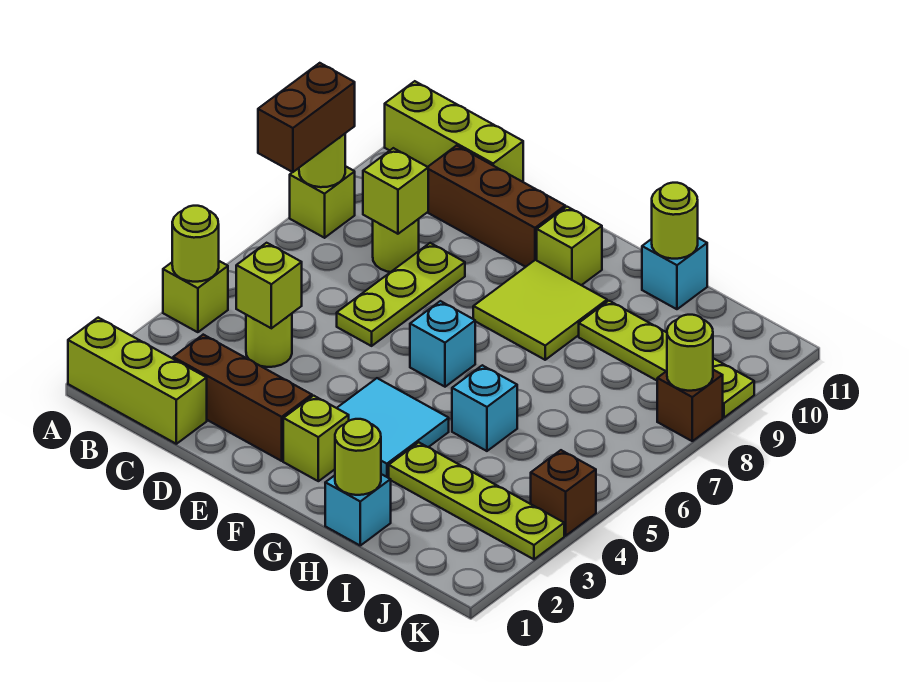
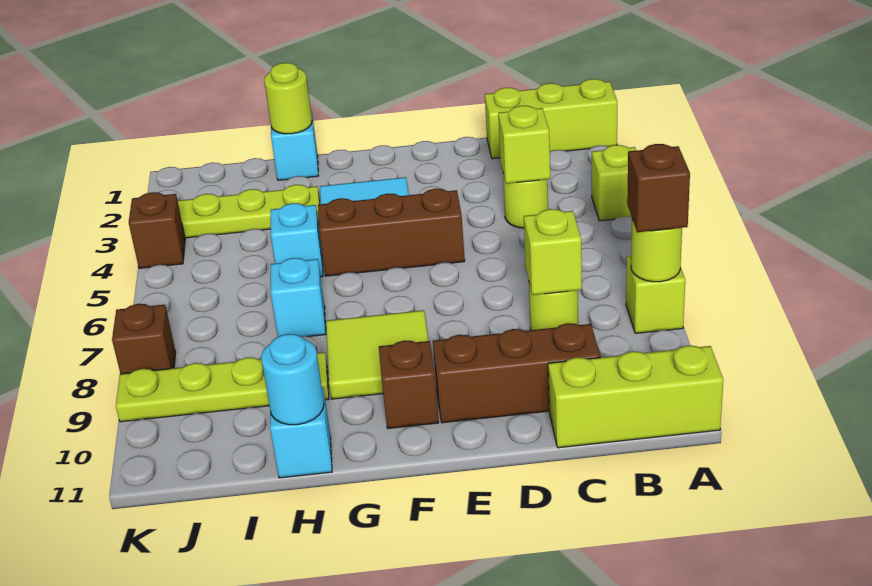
lime round brick A4 level 2 -> none
brown brick A7:A8 level 3 -> brown brick A8 level 3
brown brick C2:E2 level 1 -> brown brick E5:G5 level 1
lime plate D6:D8 level 1 -> none
lime brick F2 level 1 -> none
cyan brick F6 level 1 -> cyan brick H7 level 1
lime brick F10 level 1 -> brown brick F10 level 1
lime round brick H11 level 2 -> cyan round brick H11 level 2
lime round brick K8 level 2 -> none

